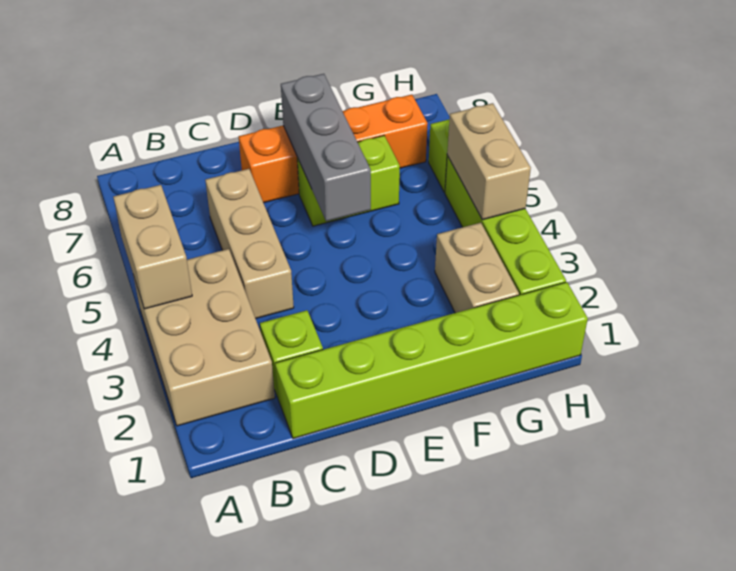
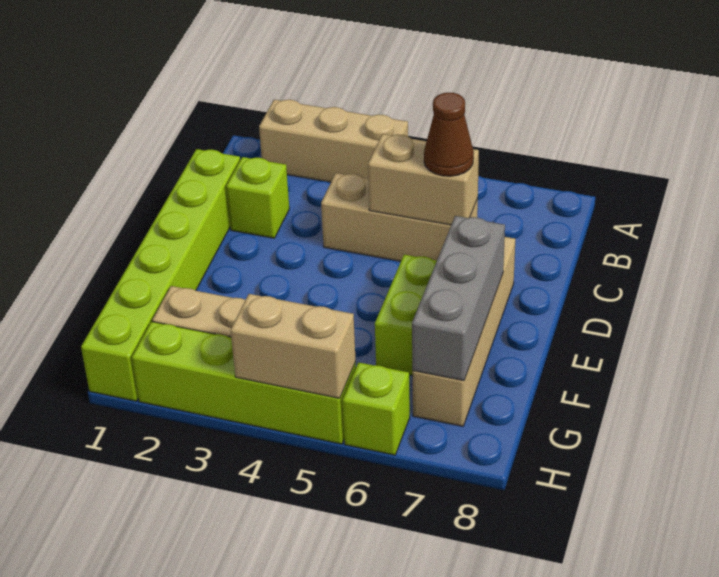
tan brick A2:B4 level 1 -> tan brick A2:A4 level 1
tan brick A4:A5 level 2 -> tan brick C5:C6 level 2
none -> brown cone C6 level 3
orange brick D7:G7 level 1 -> tan brick D7:G7 level 1
grey brick E5:E7 level 2 -> grey brick E7:G7 level 2

